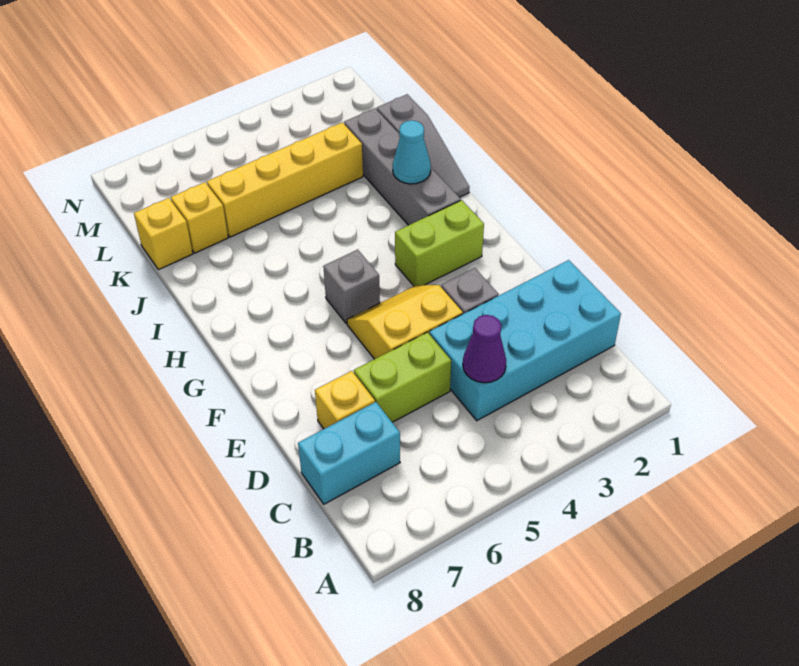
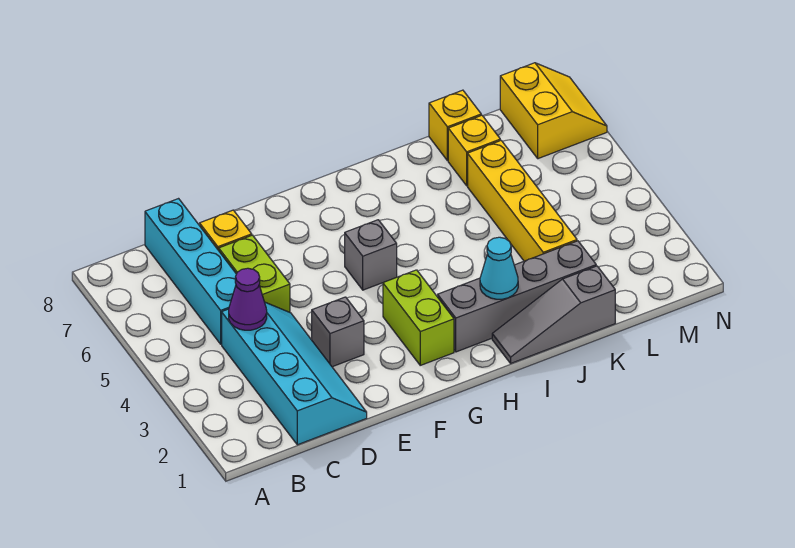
cyan brick C1:D4 level 1 -> cyan slope C1:D4 level 1 top C
cyan brick C7:C8 level 1 -> cyan brick C5:C8 level 1
yellow slope E4:F5 level 1 top E -> yellow slope M7:N8 level 1 top M

